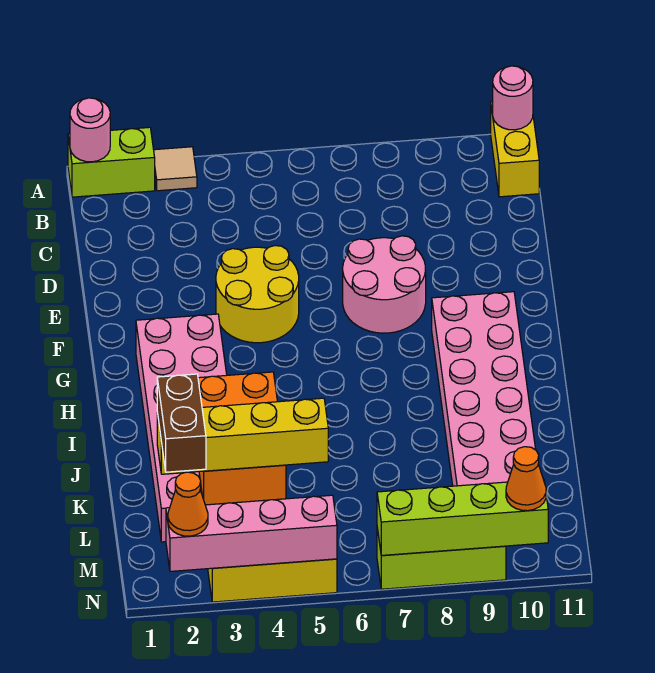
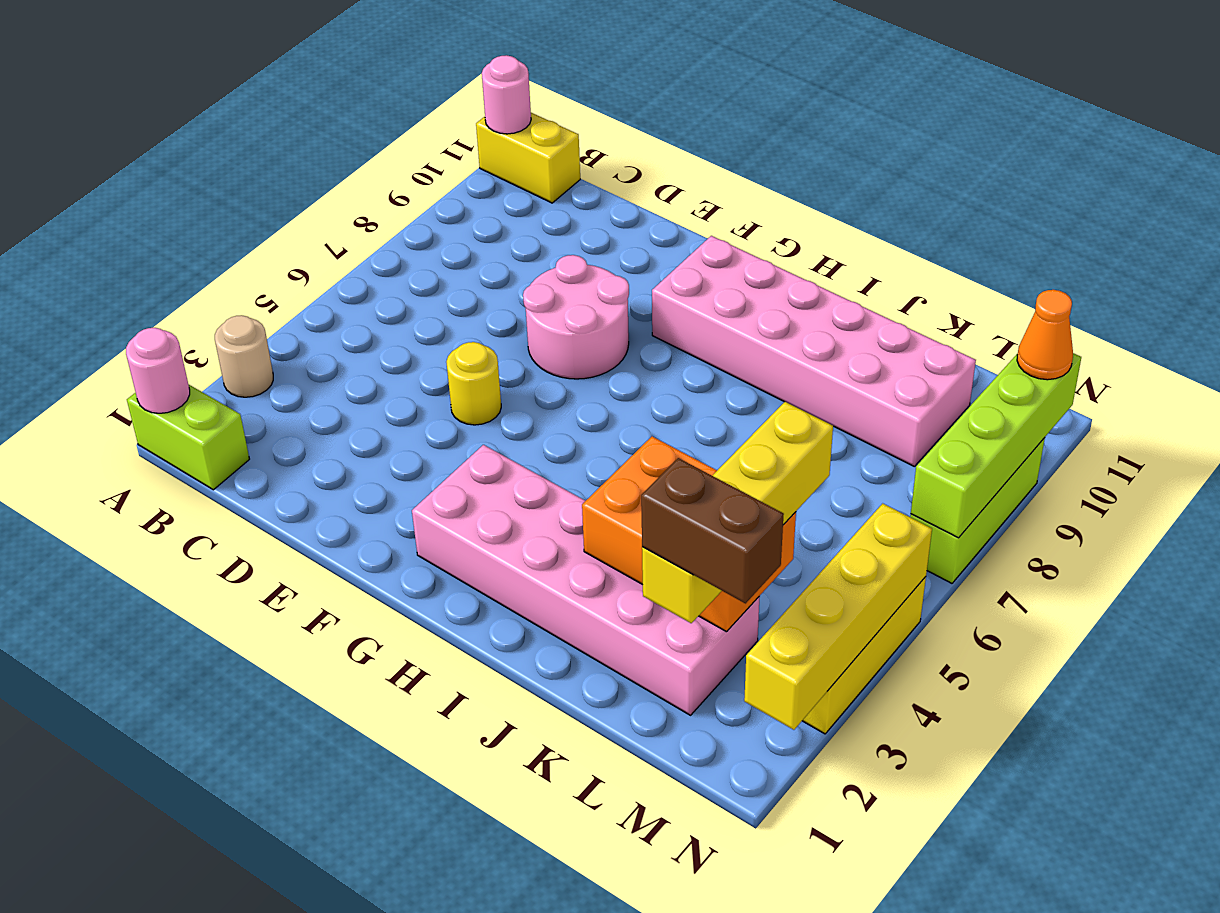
lime brick A1:A2 level 1 -> lime brick A1:B1 level 1
tan tile A3 level 1 -> tan round brick A3 level 1
yellow round brick E4:F5 level 1 -> yellow round brick E5 level 1
pink brick N2:N5 level 2 -> yellow brick N2:N5 level 2
orange cone N2 level 3 -> none

